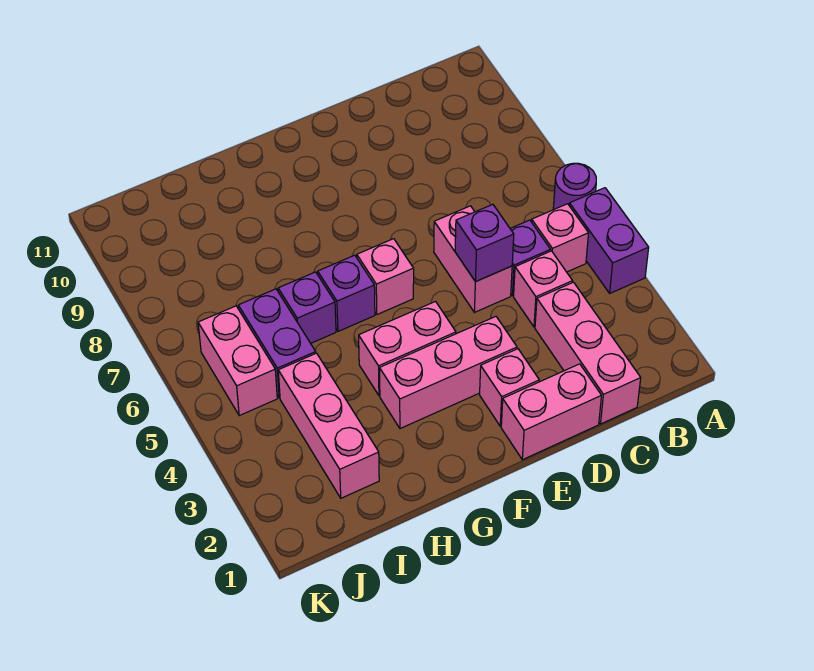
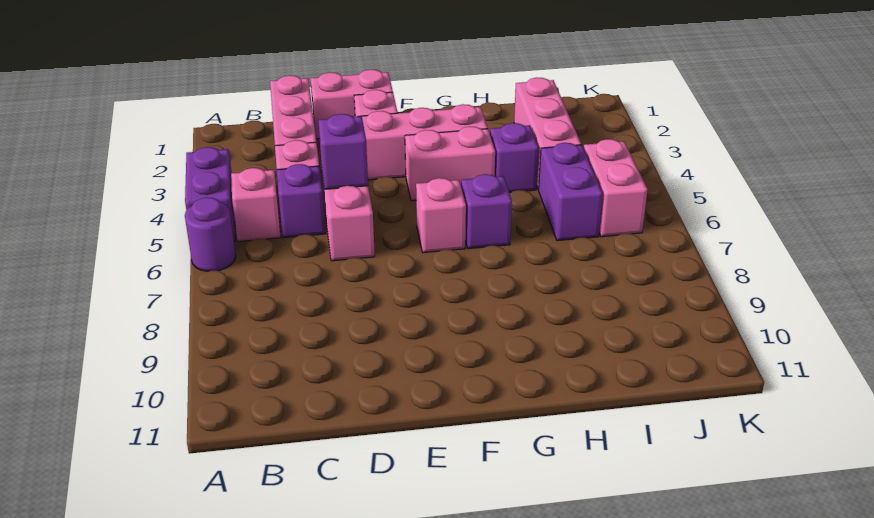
purple brick H6 level 1 -> purple brick H4 level 1

